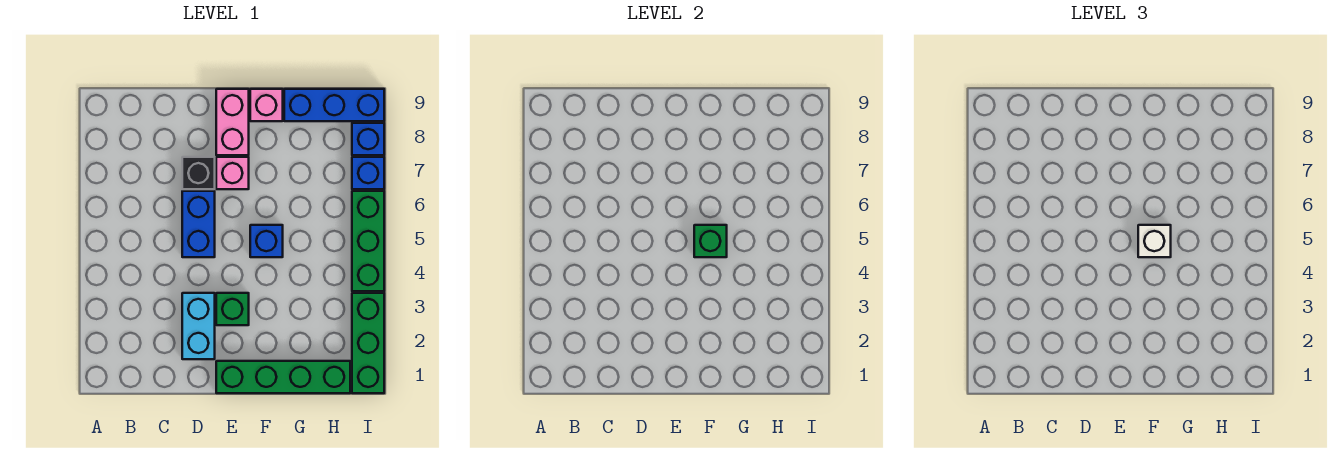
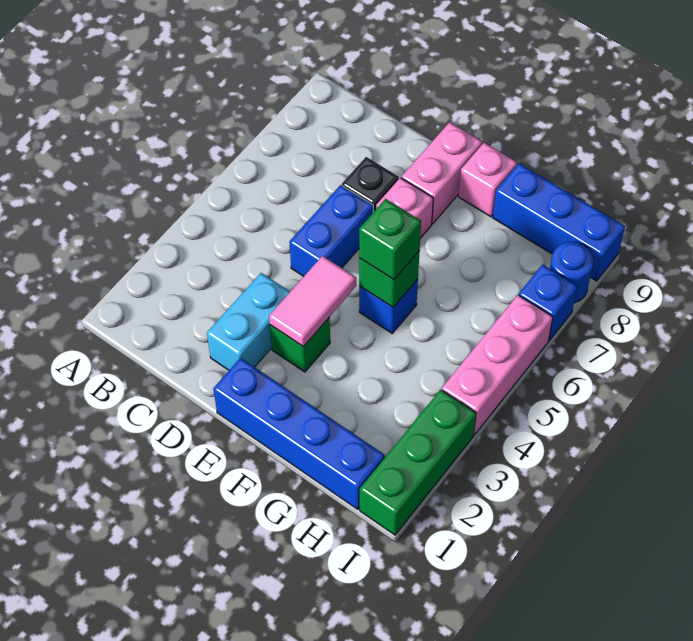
green brick E1:H1 level 1 -> blue brick E1:H1 level 1
none -> pink tile E3:E4 level 2
white brick F5 level 3 -> green brick F5 level 3
green brick I4:I6 level 1 -> pink brick I4:I6 level 1
blue brick I8 level 1 -> blue round brick I8 level 1

